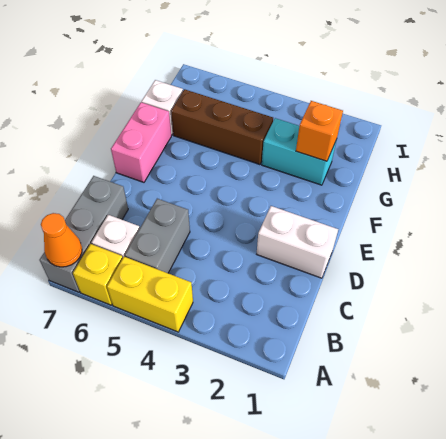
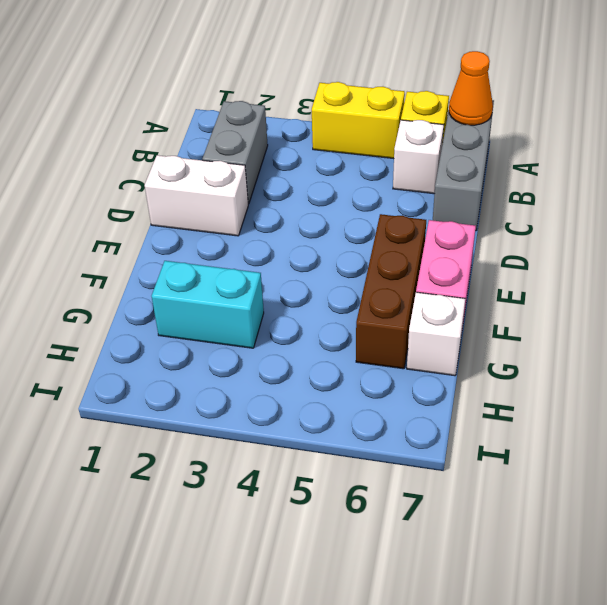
grey brick B5:C5 level 1 -> grey brick B2:C2 level 1
orange brick G2 level 2 -> none
brown brick G4:G6 level 1 -> brown brick E6:G6 level 1

